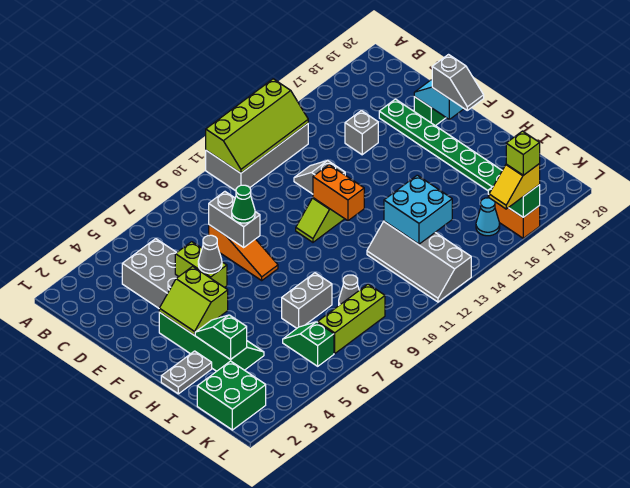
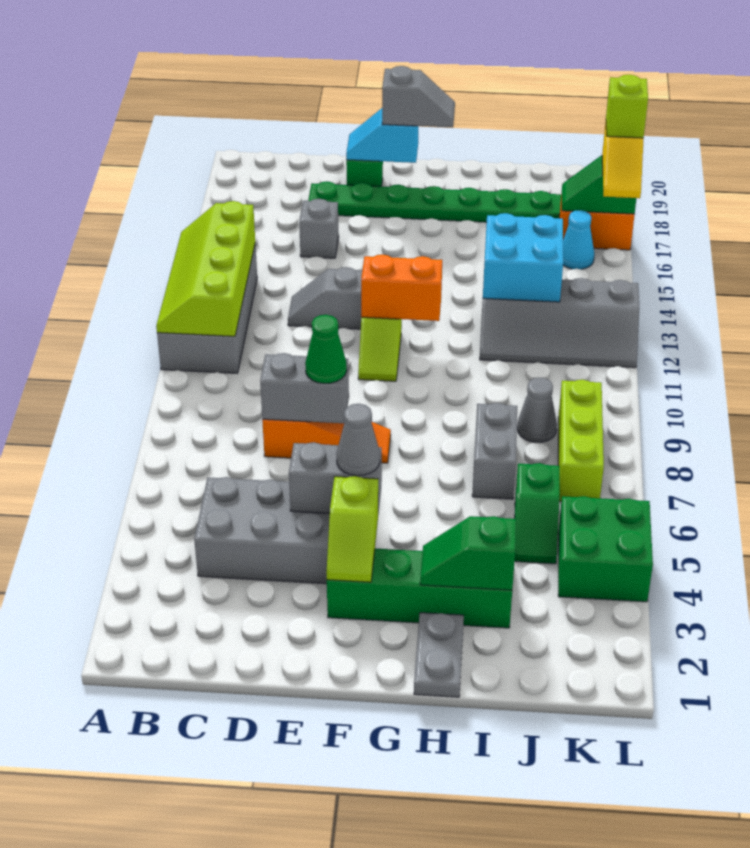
lime slope A11:B14 level 2 top A -> lime slope A11:B14 level 2 top B
lime brick E5:F5 level 2 -> grey brick E5:F5 level 2
lime slope F3:G4 level 2 top 4 -> lime slope F3:F4 level 2 top 4
green brick J1:K2 level 1 -> green brick K4:L5 level 1
green slope J6:K6 level 1 top K -> green slope J5:J6 level 1 top 6

